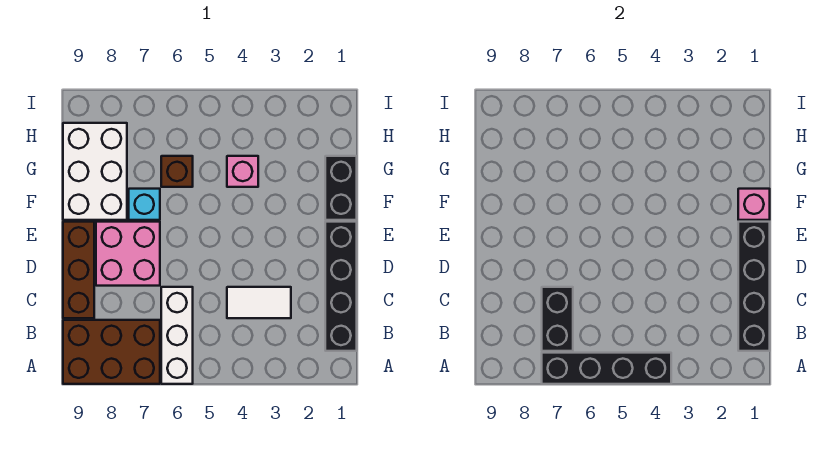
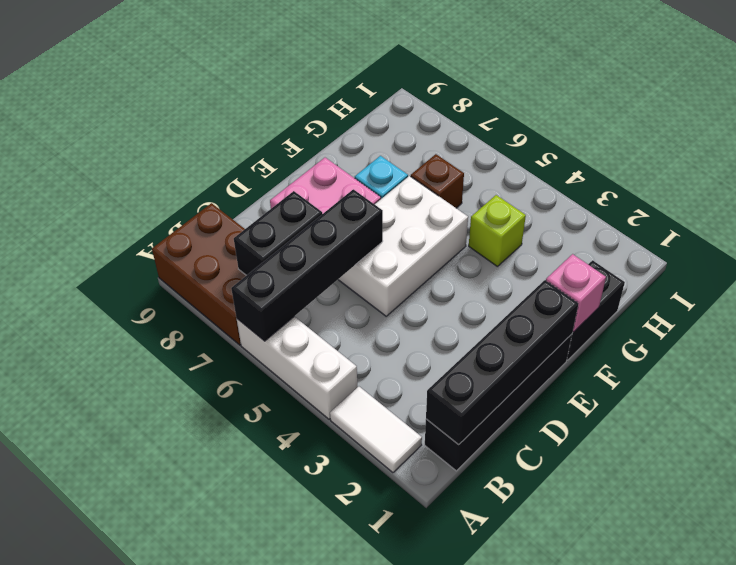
black brick A4:A7 level 2 -> black brick A6:D6 level 2
white brick A6:C6 level 1 -> white brick A4:A6 level 1
white tile C3:C4 level 1 -> white tile A2:A3 level 1
brown brick C9:E9 level 1 -> none
white brick F8:H9 level 1 -> white brick D5:F6 level 1
pink brick G4 level 1 -> lime brick G4 level 1

